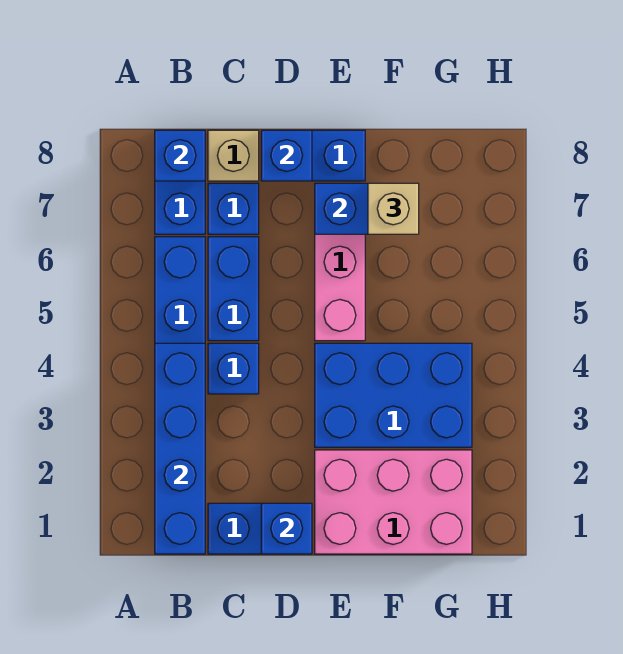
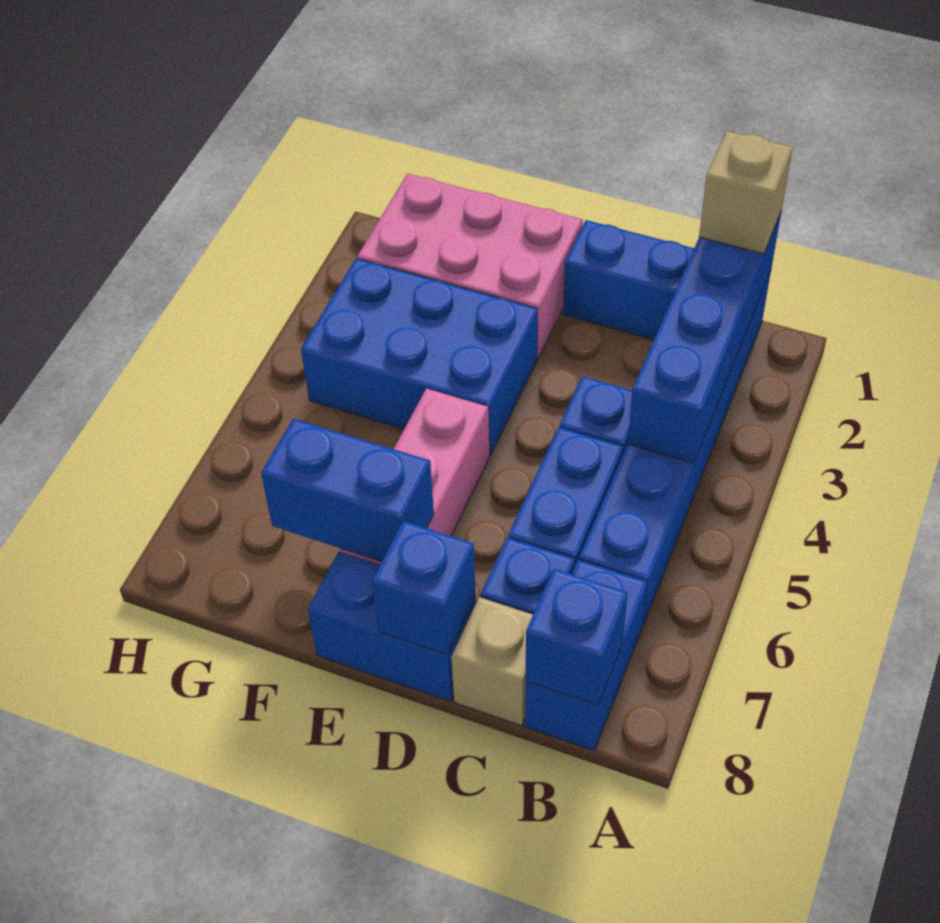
blue brick D1 level 2 -> none
tan brick F7 level 3 -> tan brick B1 level 3

